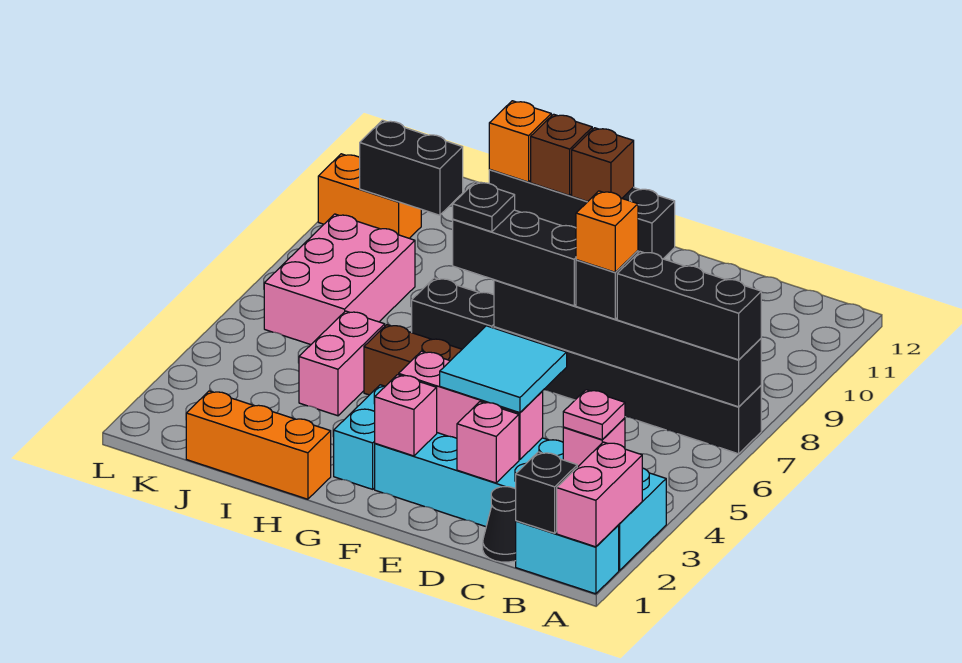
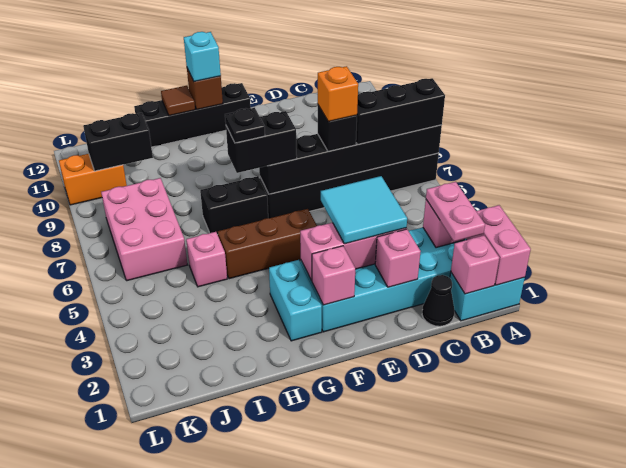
black brick B1 level 2 -> pink brick B1 level 2
pink plate B3 level 3 -> pink plate B2:B3 level 3
black brick E7:G7 level 3 -> black brick F7:G7 level 3
none -> cyan brick G12 level 3
orange brick H1:J1 level 1 -> none
brown brick H12 level 2 -> brown tile H12 level 2
pink brick I4:I5 level 1 -> pink brick I5 level 1
orange brick I12 level 2 -> none

